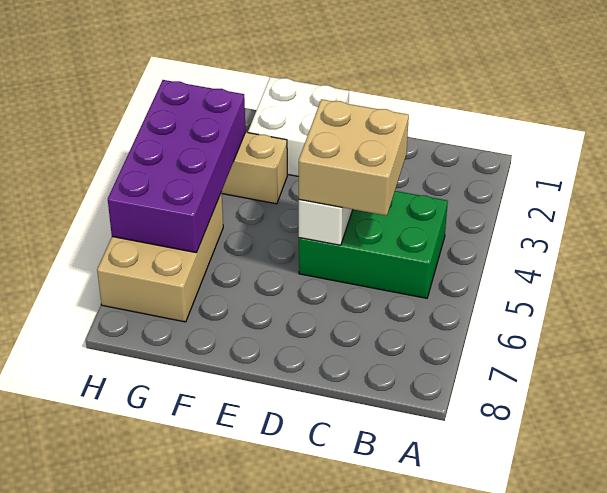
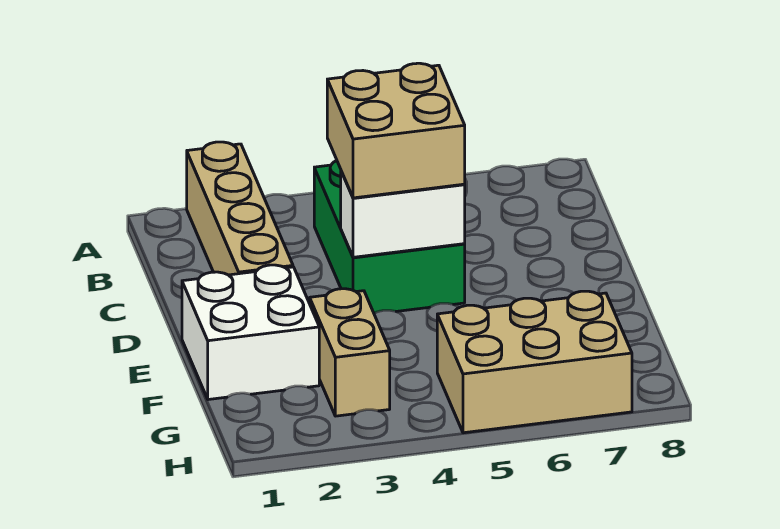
none -> tan brick A2:D2 level 1
purple brick G3:H6 level 2 -> none

